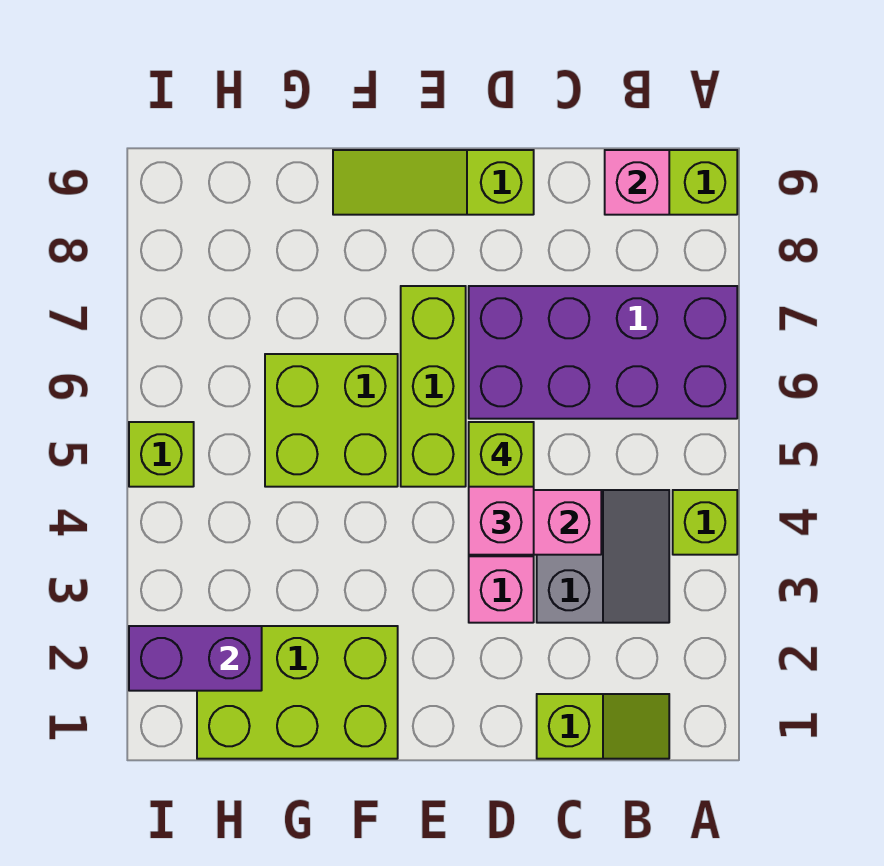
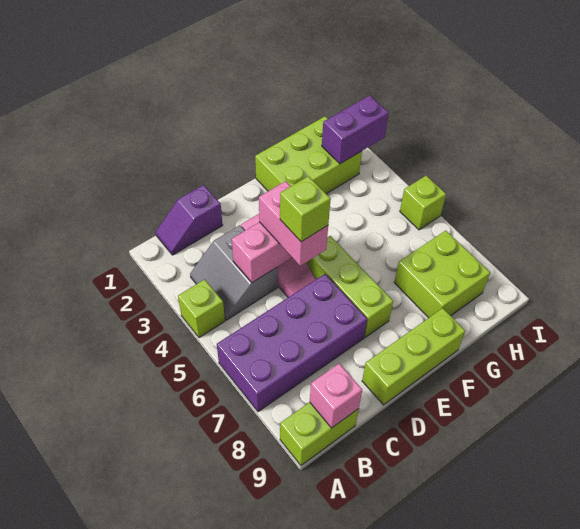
lime slope B1:C1 level 1 top C -> purple slope B1:C1 level 1 top C
lime slope D9:F9 level 1 top D -> lime brick D9:F9 level 1
lime brick F5:G6 level 1 -> lime brick G7:H8 level 1

